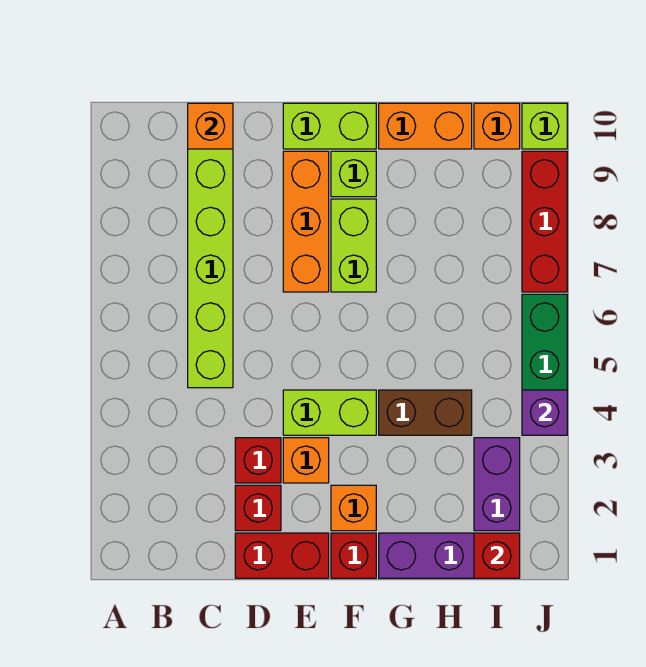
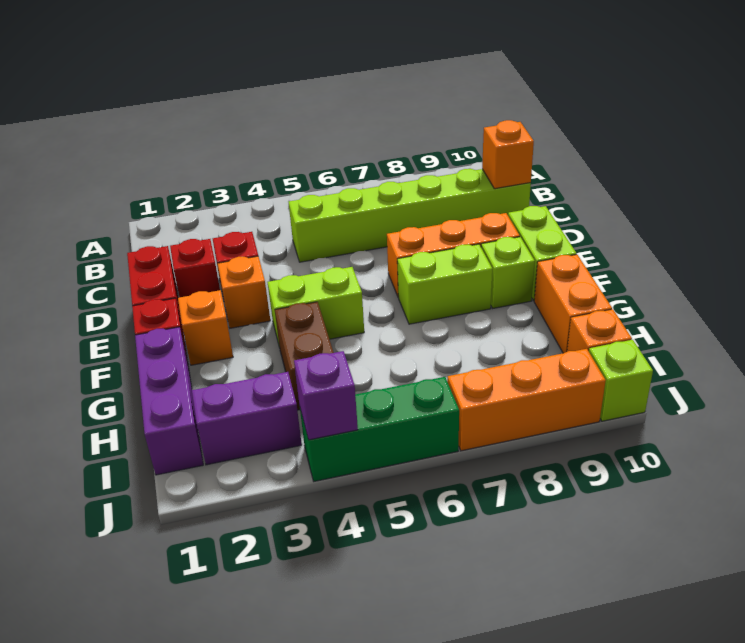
lime brick E4:F4 level 1 -> lime brick F4:F5 level 1
red brick I1 level 2 -> none
red brick J7:J9 level 1 -> orange brick J7:J9 level 1

